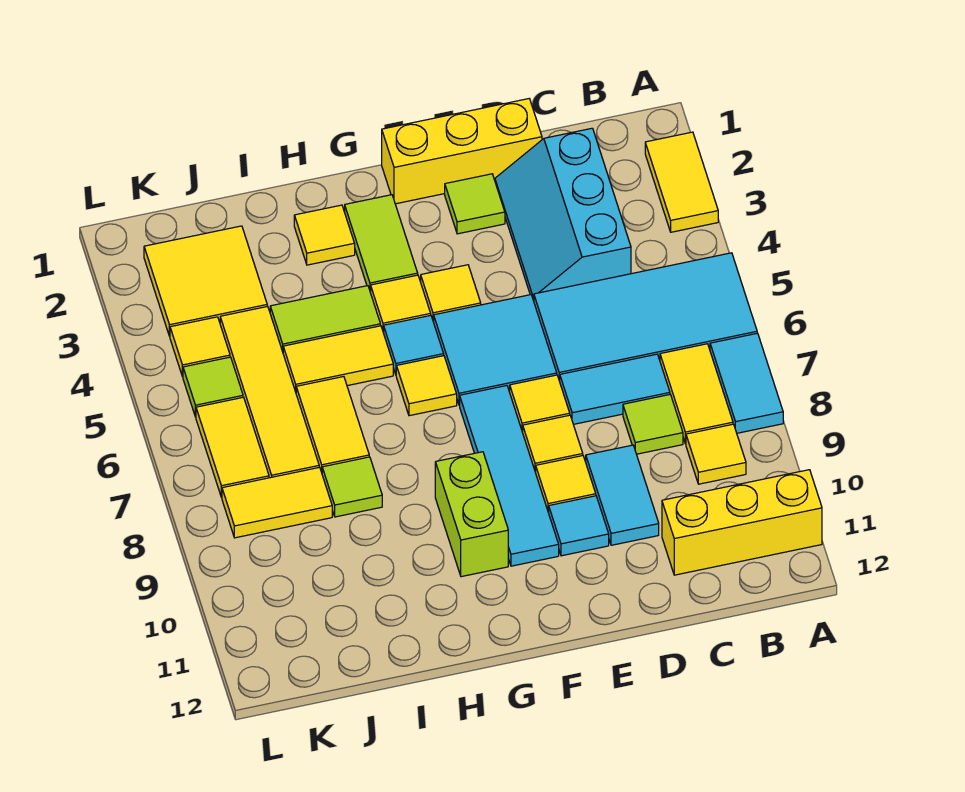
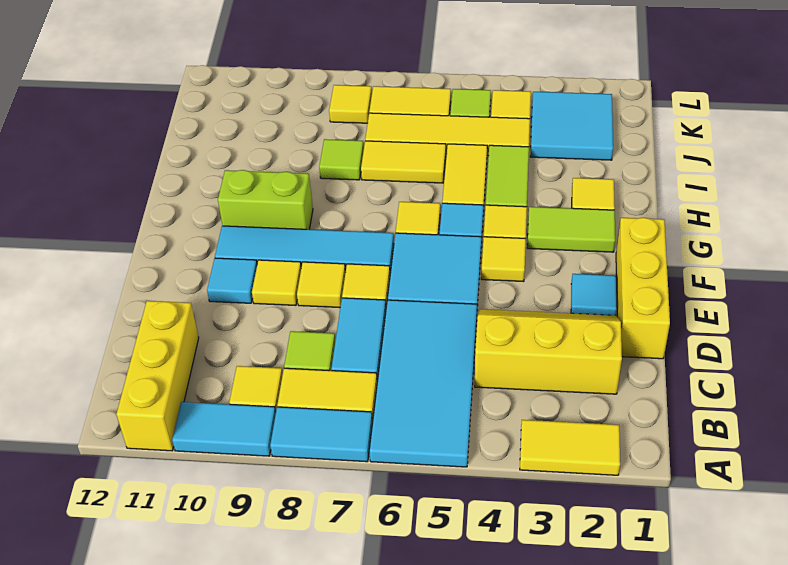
cyan slope C2:D4 level 1 top C -> yellow slope C2:D4 level 1 top C
cyan tile D9:D10 level 1 -> cyan tile A9:A10 level 1
lime tile E2 level 1 -> cyan tile E2 level 1
yellow tile J2:K3 level 1 -> cyan tile J2:K3 level 1
yellow tile J8:K8 level 1 -> yellow tile K8 level 1

